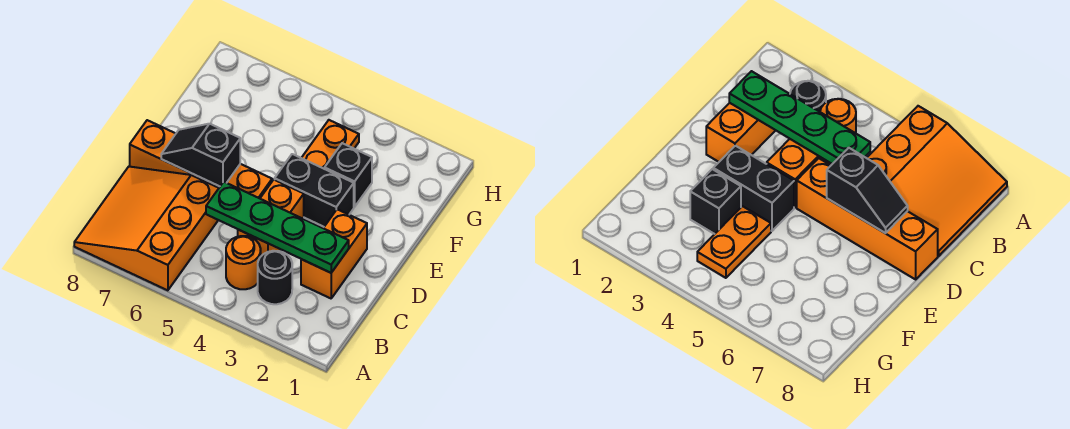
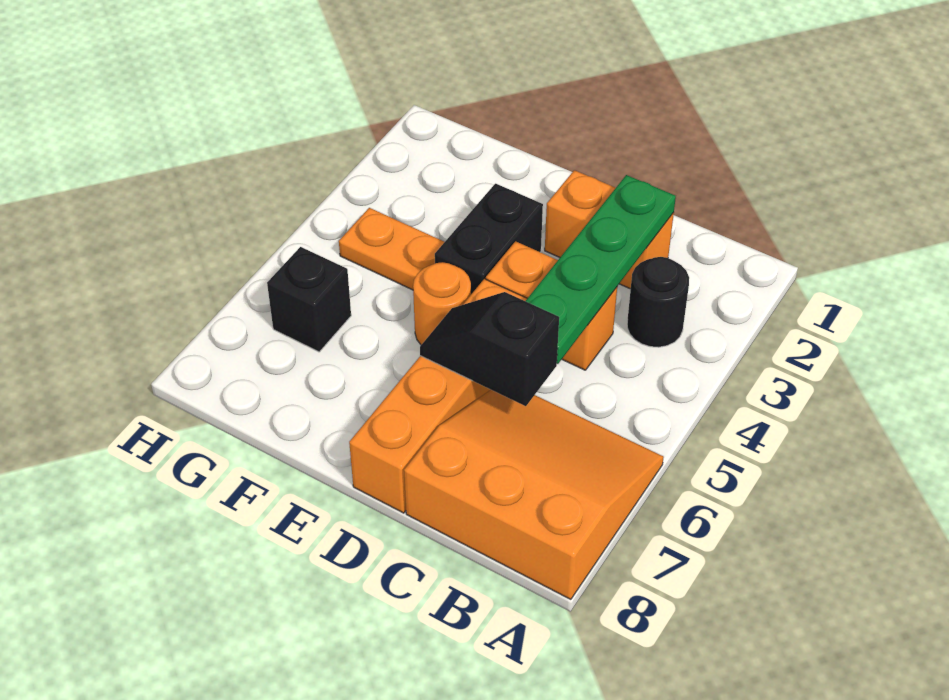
orange slope A6:C8 level 1 top 6 -> orange slope A6:C8 level 1 top 8
orange round brick B4 level 1 -> orange round brick E5 level 1
black slope D6:D7 level 2 top 6 -> black slope C6:D6 level 2 top C
black brick F3 level 1 -> black brick G6 level 1

